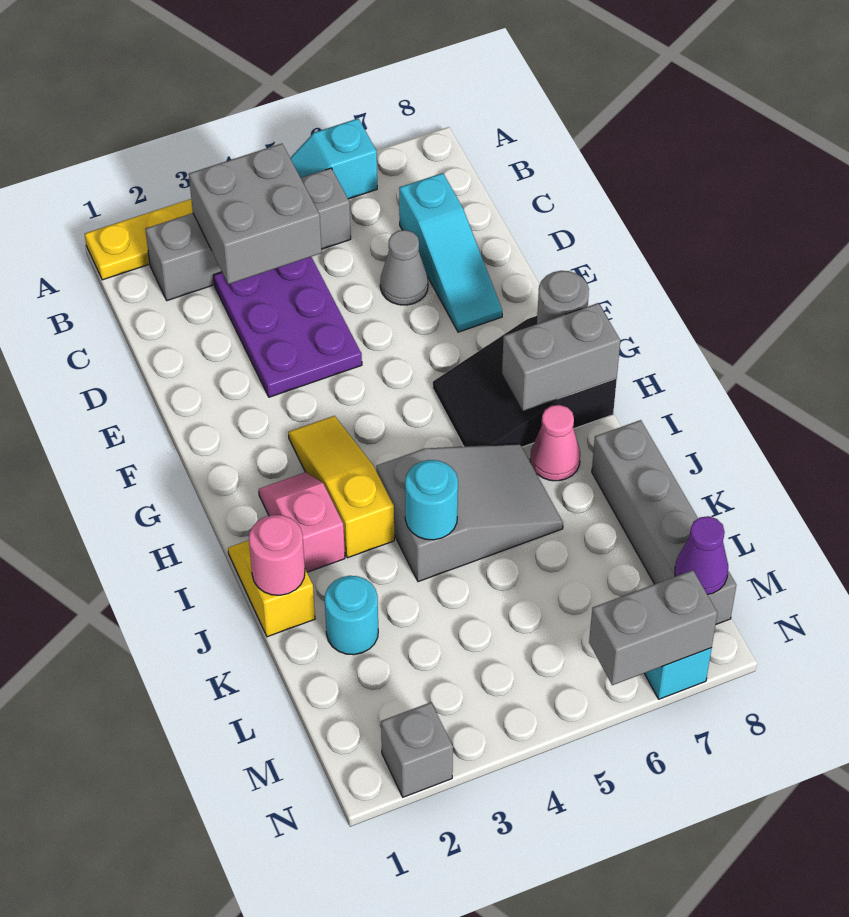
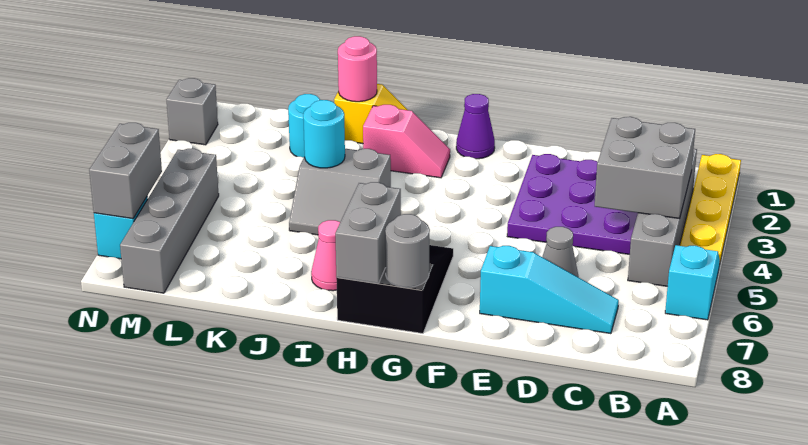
purple plate C3:E4 level 1 -> purple plate C2:E4 level 1
cyan slope C7:E7 level 1 top C -> cyan slope C7:E7 level 1 top E
yellow slope G3:I3 level 1 top I -> none
grey slope I4:J6 level 1 top 4 -> grey slope I4:J5 level 1 top 4
grey brick J8:M8 level 1 -> grey brick M5:M8 level 1
purple cone M8 level 2 -> purple cone G1 level 1

